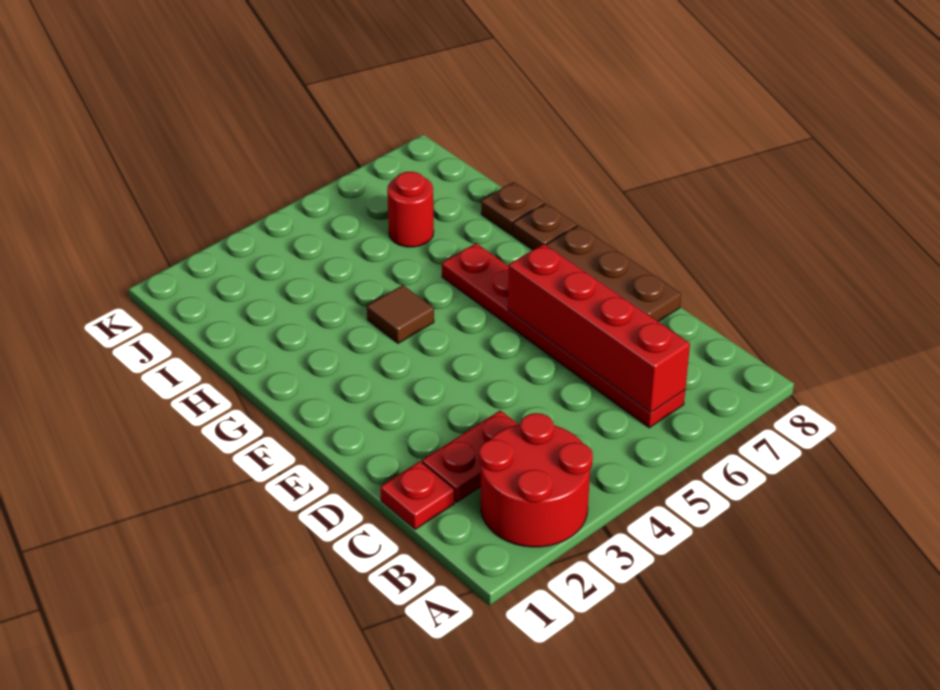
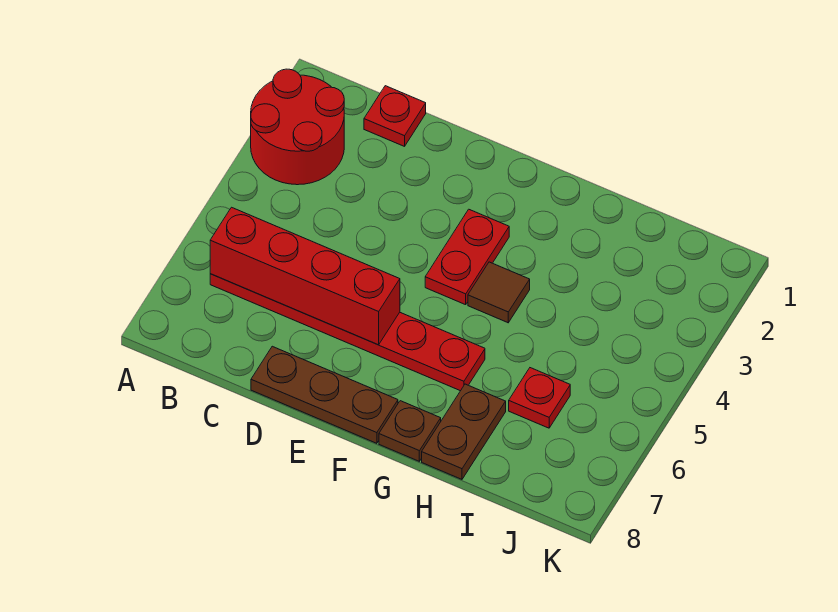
red plate C2:C3 level 1 -> red plate F3:F4 level 1
brown plate H8 level 1 -> brown plate H7:H8 level 1
red round brick I6 level 1 -> red plate I6 level 1

